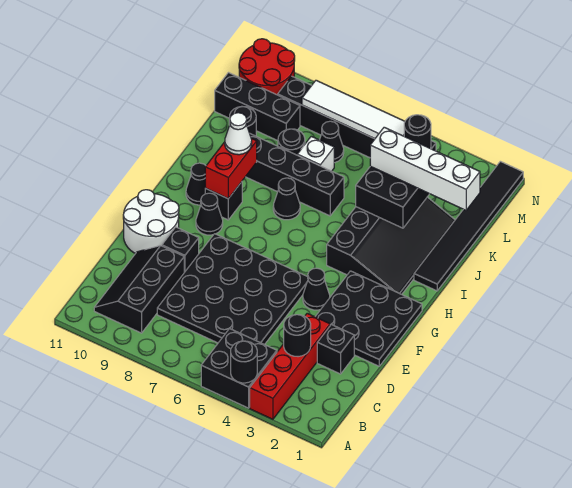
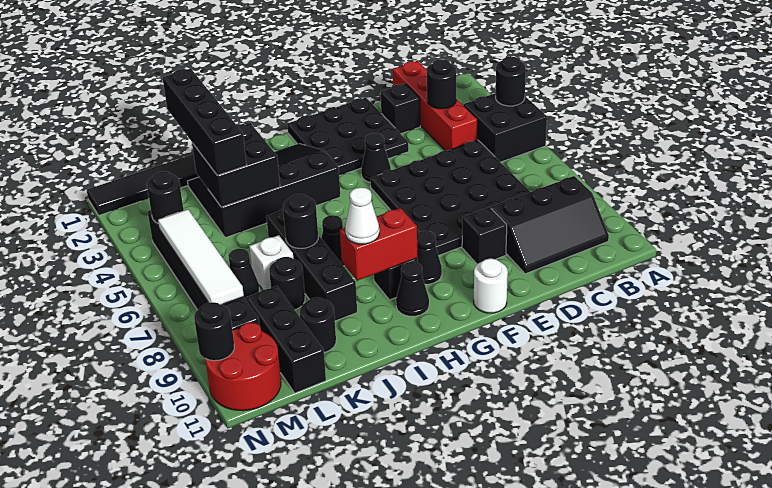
red brick A3:D3 level 1 -> red brick C1:C4 level 1
white round brick E10:F11 level 1 -> white round brick F11 level 1
none -> black round brick J7 level 2
white brick K1:K4 level 3 -> black brick K1:K4 level 3
none -> black round brick N10 level 2

